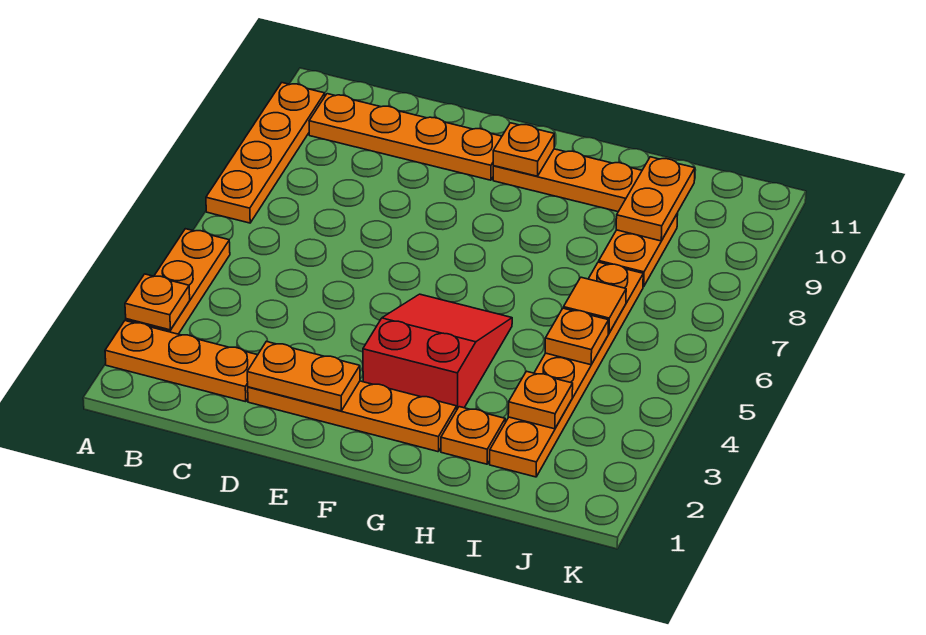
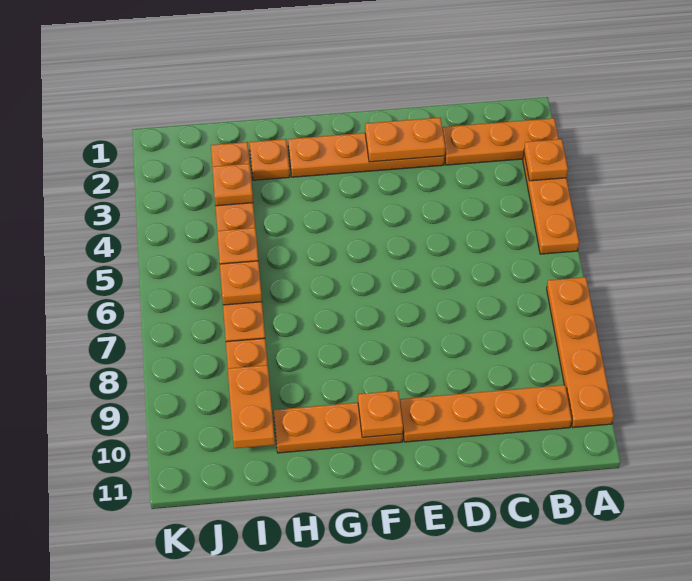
red slope F3:G5 level 1 top 3 -> none
orange tile I6 level 2 -> orange plate I6 level 2

